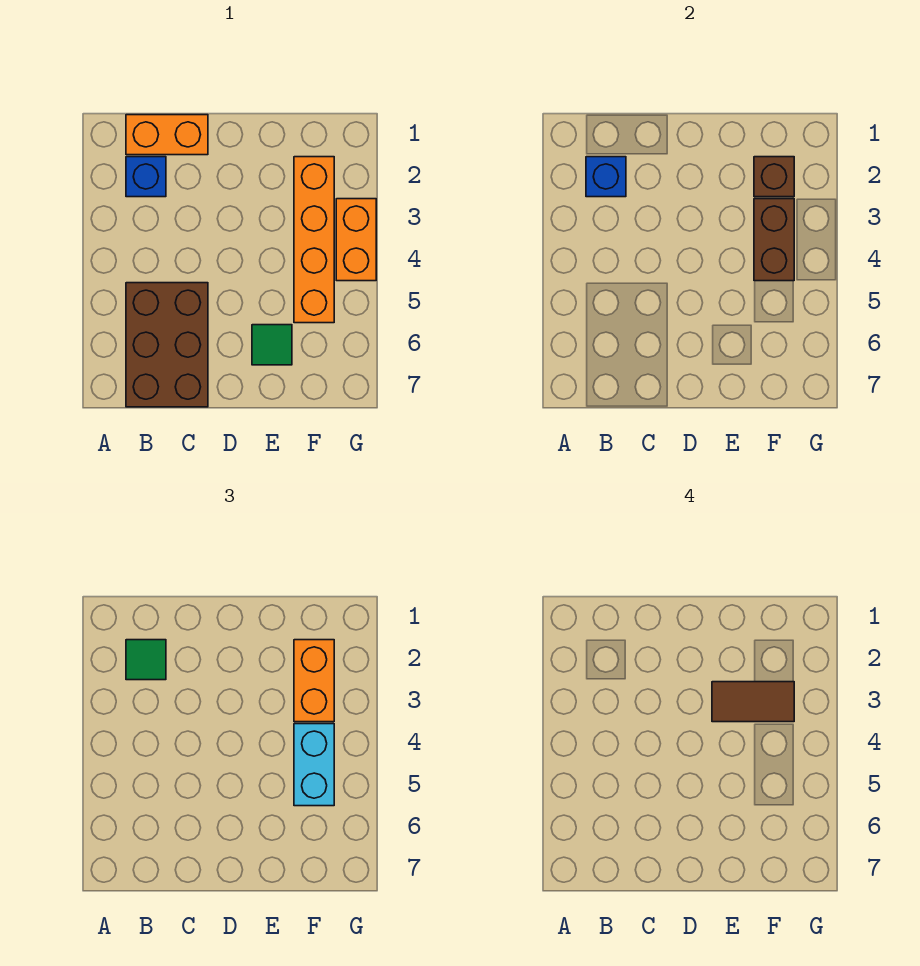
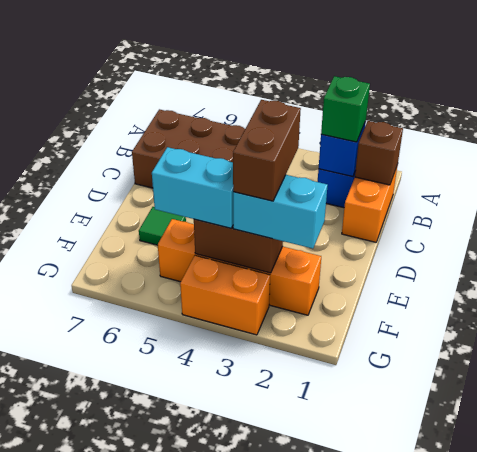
green tile B2 level 3 -> green brick B2 level 3
brown tile E3:F3 level 4 -> brown brick E3:F3 level 4
brown brick F2 level 2 -> brown brick B1 level 2
orange brick F2:F3 level 3 -> cyan brick F2:F3 level 3

